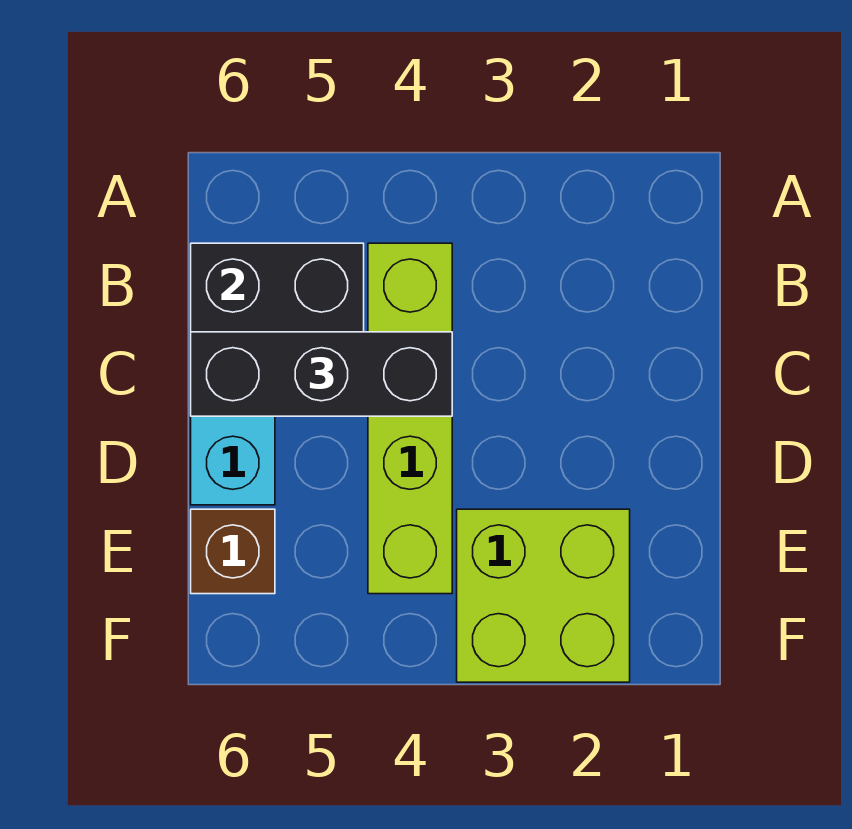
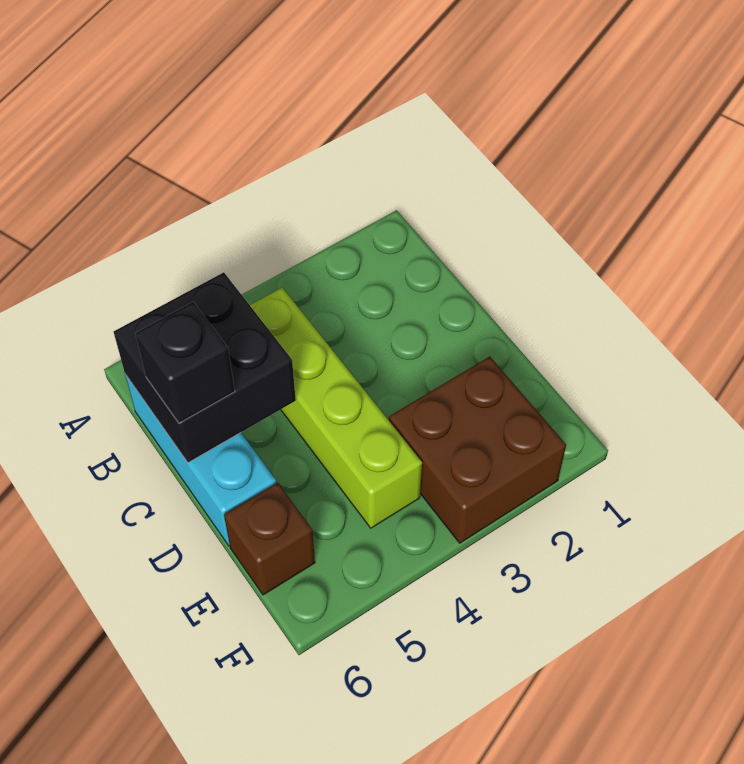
black brick C4:C6 level 3 -> black brick C6 level 3
lime brick E2:F3 level 1 -> brown brick E2:F3 level 1

